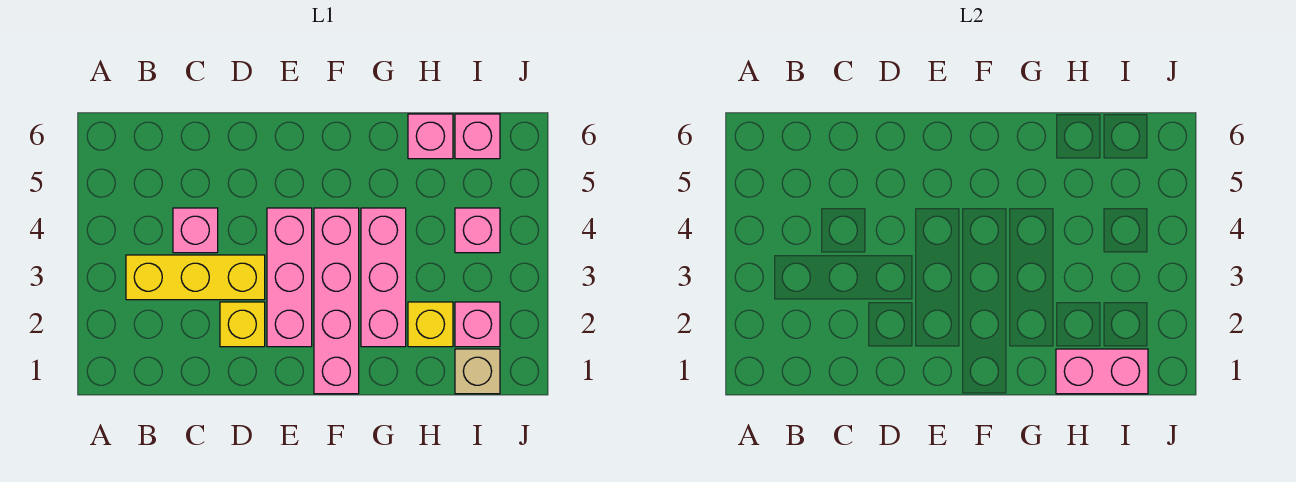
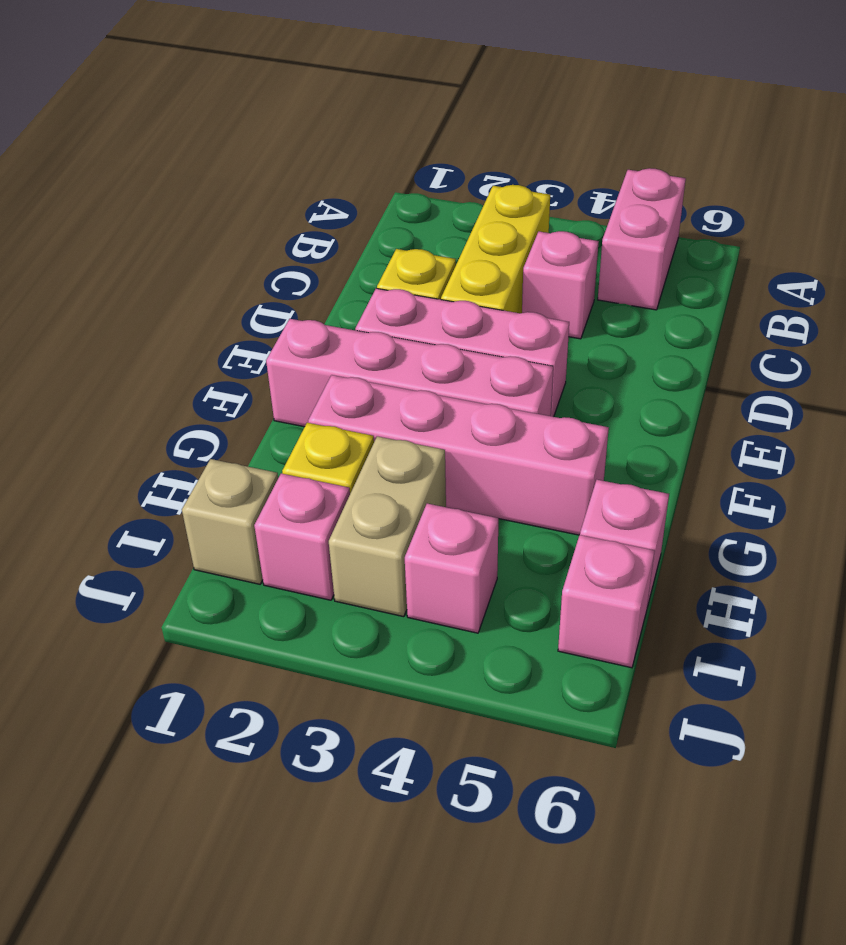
pink brick G2:G4 level 1 -> pink brick G2:G5 level 1
pink brick H1:I1 level 2 -> pink brick A5:B5 level 1
none -> tan brick H3:I3 level 1

